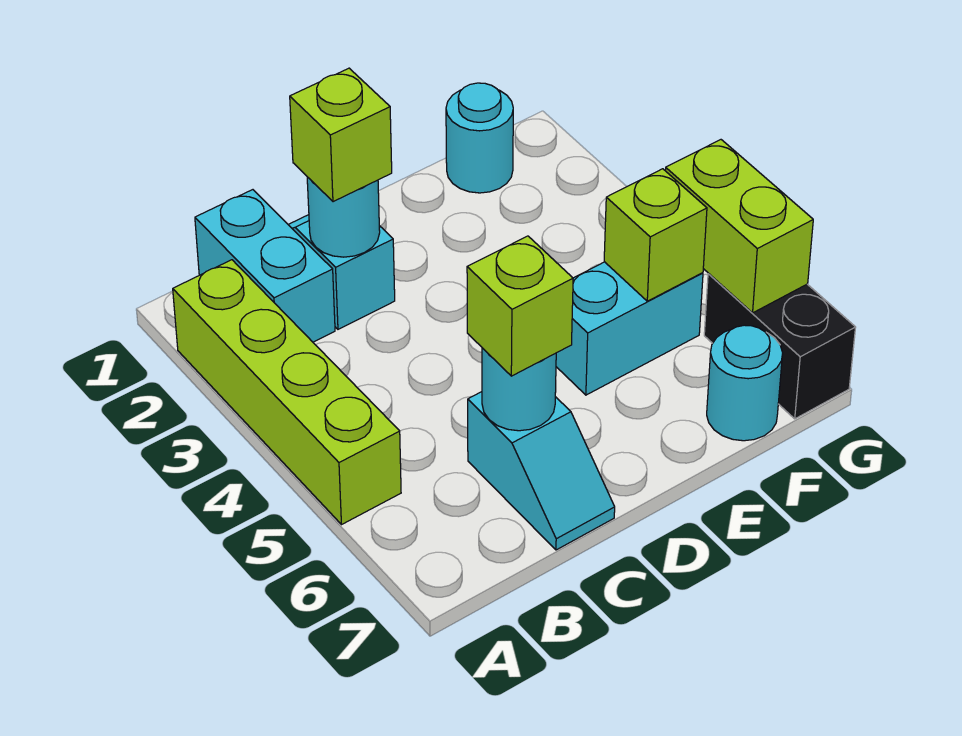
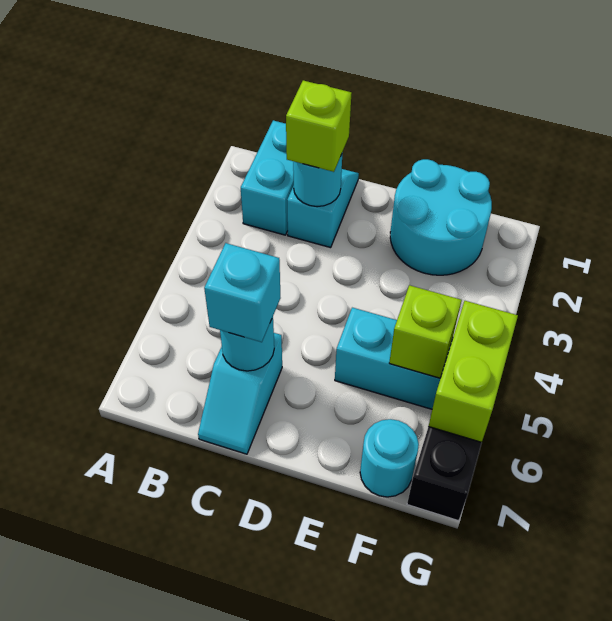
lime brick A2:A5 level 1 -> none
lime brick C6 level 3 -> cyan brick C6 level 3
cyan round brick F1 level 1 -> cyan round brick E1:F2 level 1

